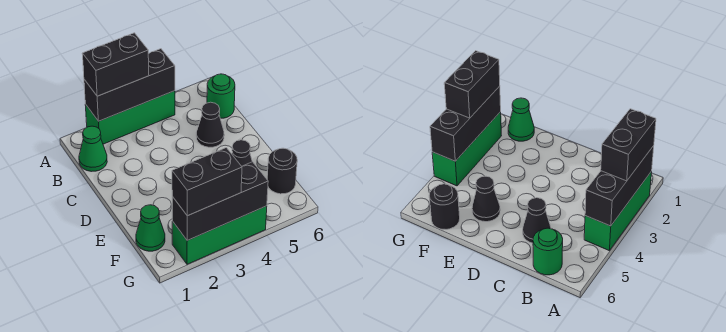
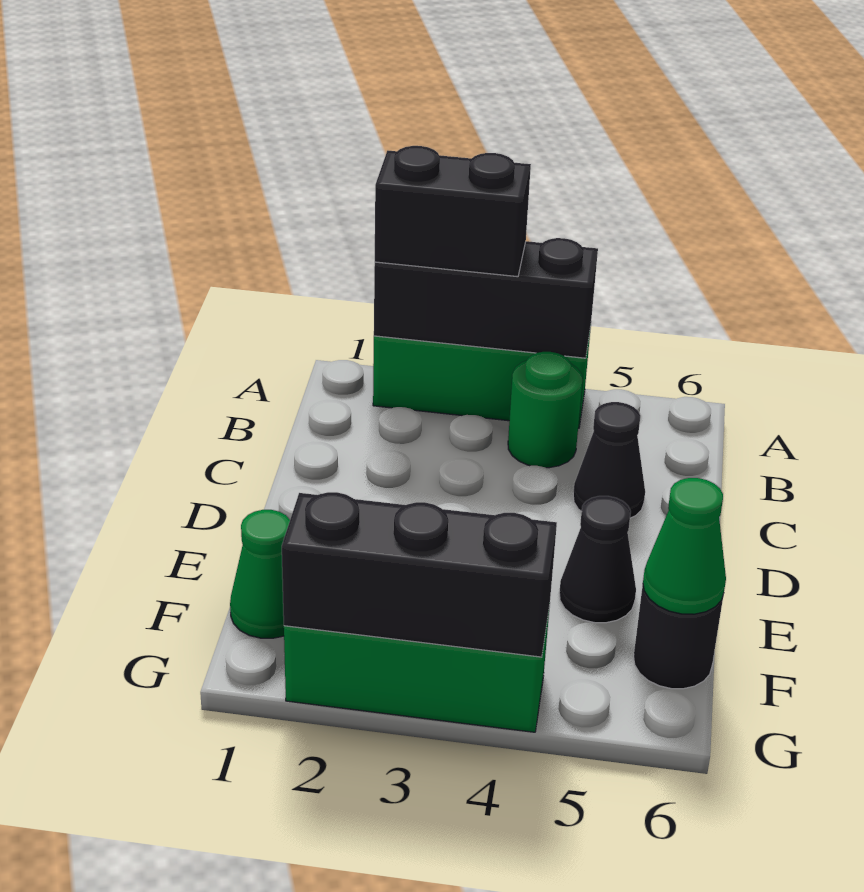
green cone B1 level 1 -> green cone F6 level 2
green round brick B6 level 1 -> green round brick B4 level 1
black brick G2:G3 level 3 -> none

